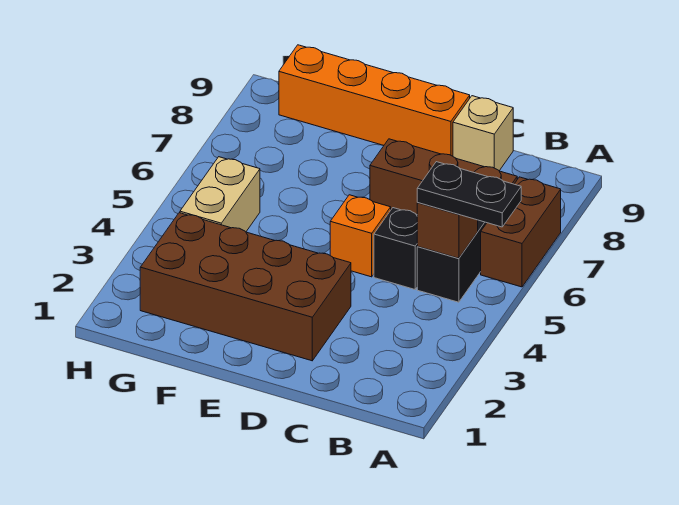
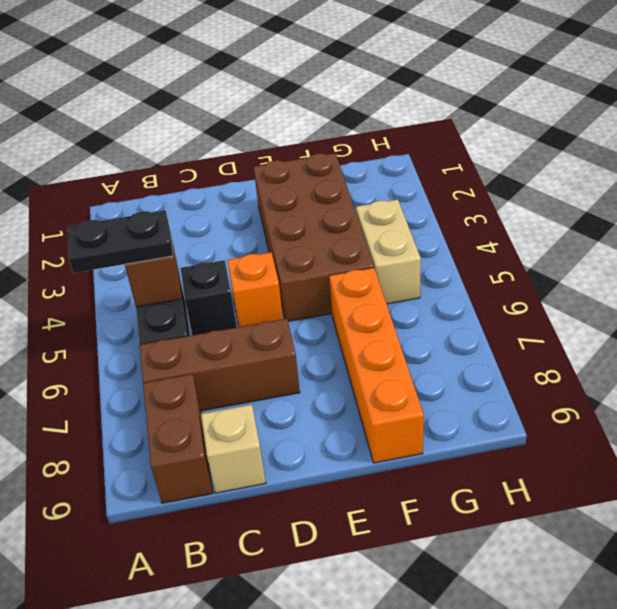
brown brick A6:A7 level 1 -> brown brick B8:B9 level 1
brown brick D2:G3 level 1 -> brown brick E2:F5 level 1
orange brick D9:G9 level 1 -> orange brick F6:F9 level 1

